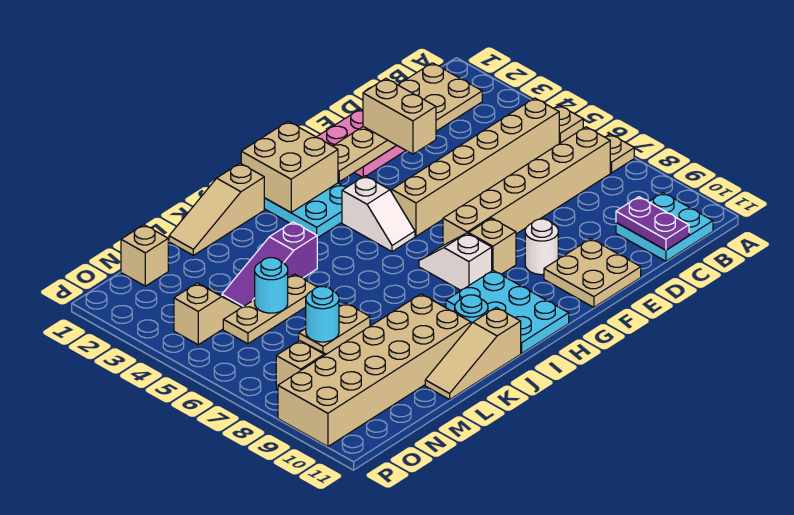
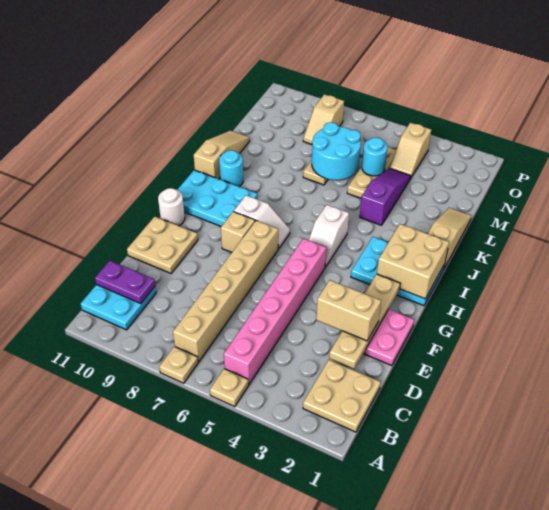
tan brick B5:G5 level 1 -> pink brick B5:G5 level 1
white round brick F9 level 1 -> white round brick G11 level 1
white slope H4:H5 level 1 top 4 -> white slope H5:I5 level 1 top I
tan brick K9:P10 level 1 -> none
cyan round brick M7 level 2 -> cyan round brick L6:M7 level 2
tan brick N1 level 1 -> none

